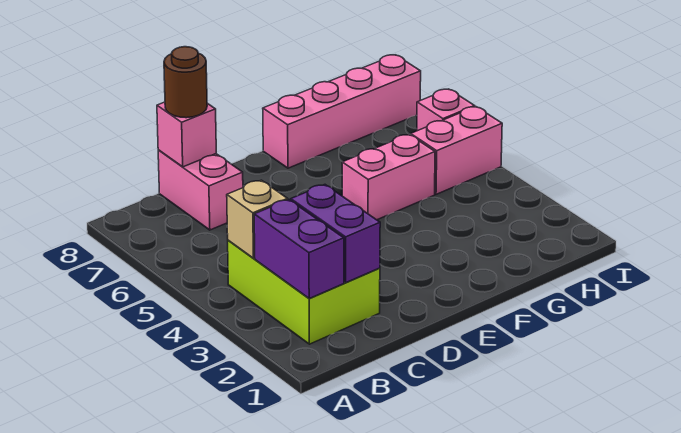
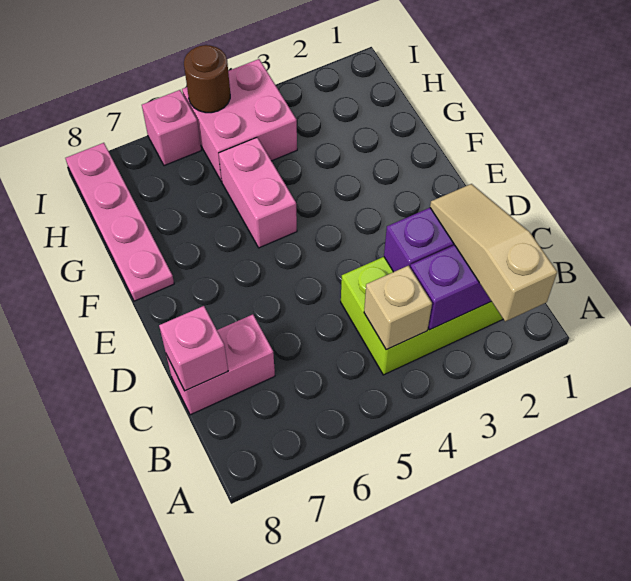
none -> tan slope A2:C2 level 3 top A
brown round brick C8 level 3 -> brown round brick I5 level 2
pink brick F8:I8 level 1 -> pink plate F8:I8 level 1
pink brick H5:I5 level 1 -> pink brick H4:I5 level 1

